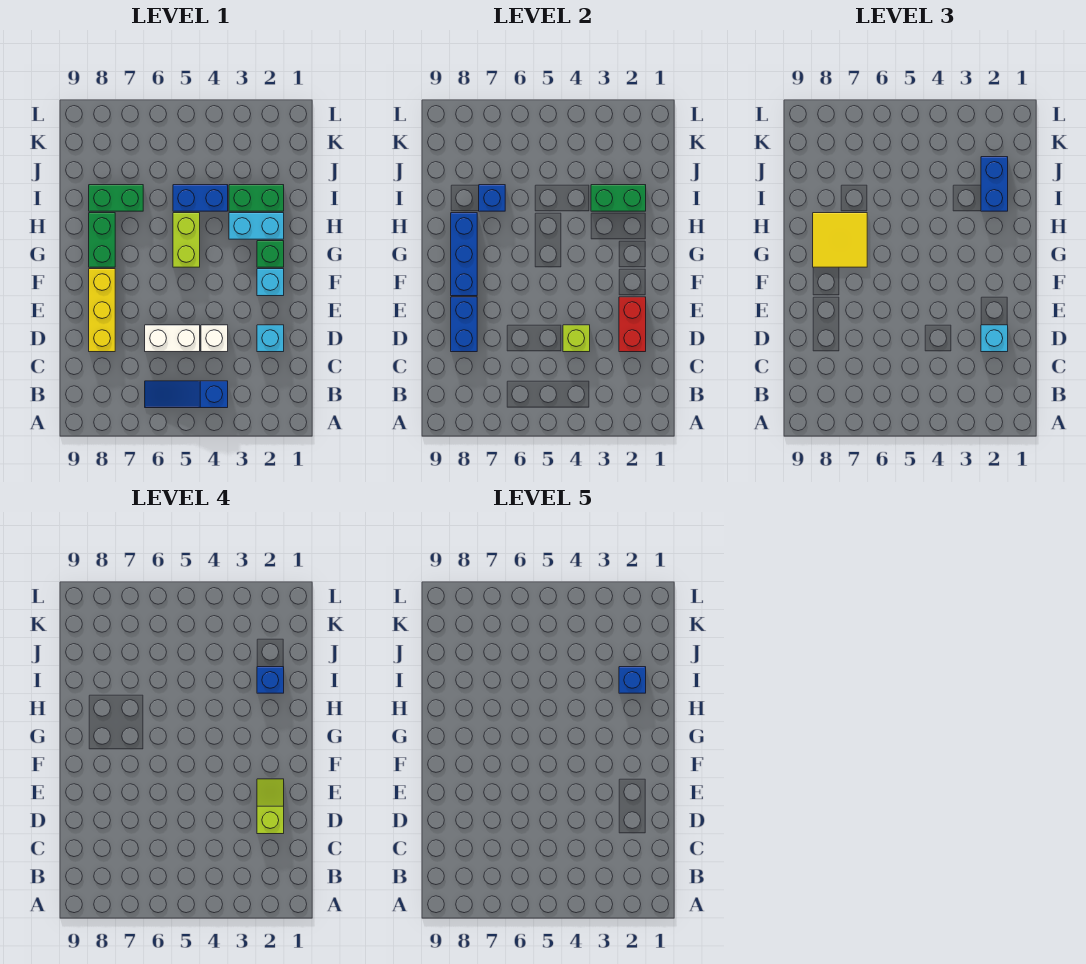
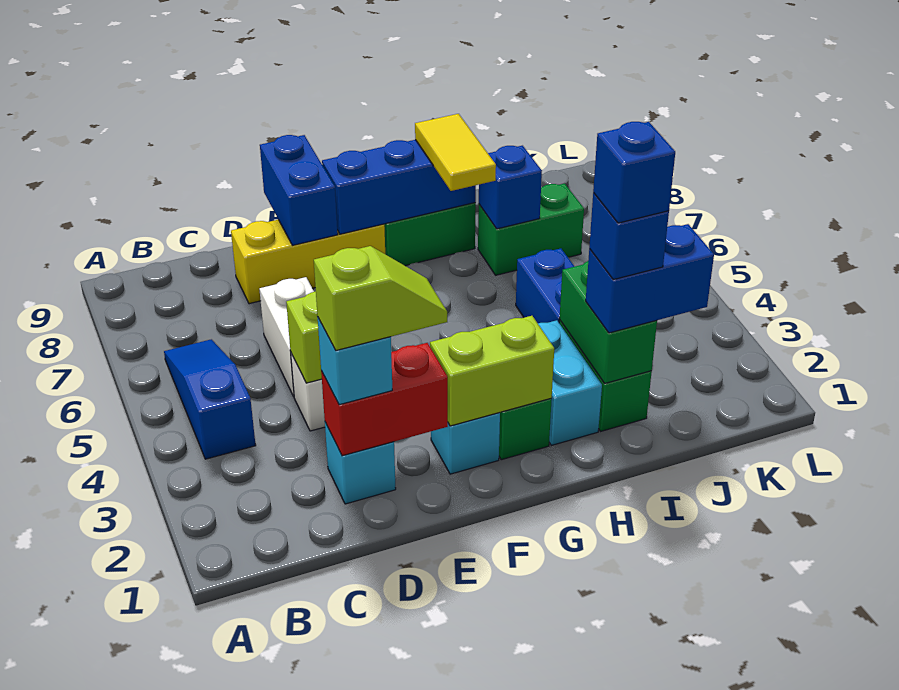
blue brick D8:E8 level 2 -> blue brick E8:E9 level 2
lime brick G5:H5 level 1 -> lime brick F2:G2 level 2
yellow tile G7:H8 level 3 -> yellow tile H7:H8 level 3
green brick I7:I8 level 1 -> green brick I7:J7 level 1

